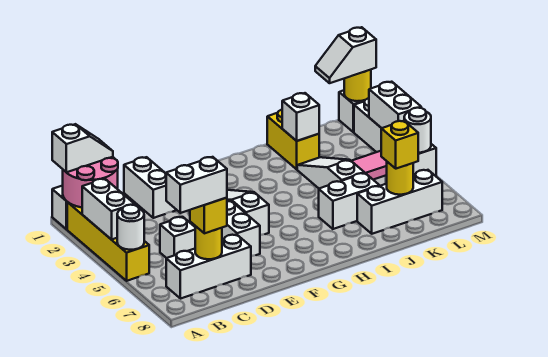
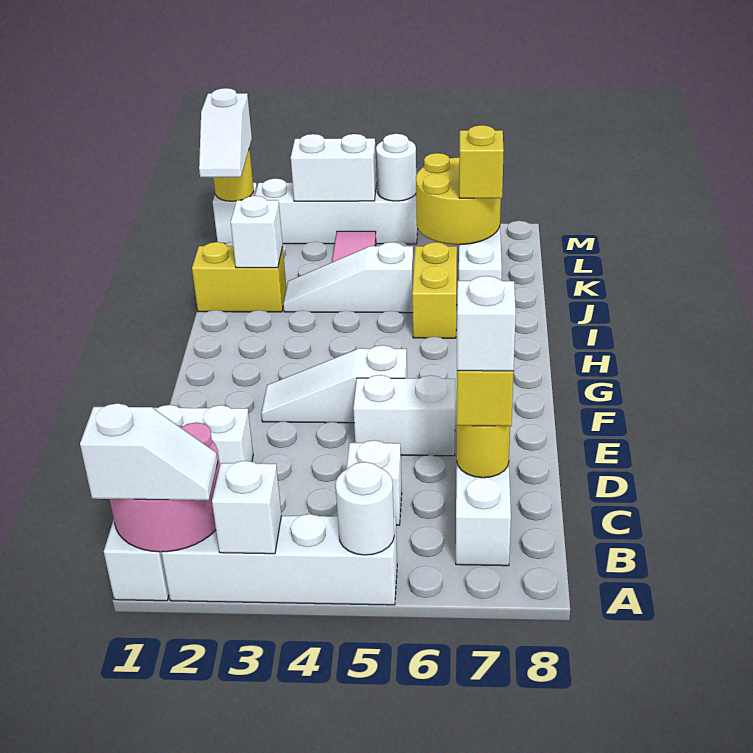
white slope A1:B1 level 3 top A -> white slope A1:A2 level 3 top 1
yellow brick A2:A5 level 1 -> white brick A2:A5 level 1
white brick A3:A4 level 2 -> white brick A3 level 2
white brick B7:C7 level 4 -> white brick C7 level 4
white brick I6:J6 level 1 -> yellow brick I6:J6 level 1
yellow round brick K7 level 2 -> yellow round brick K6:L7 level 2

